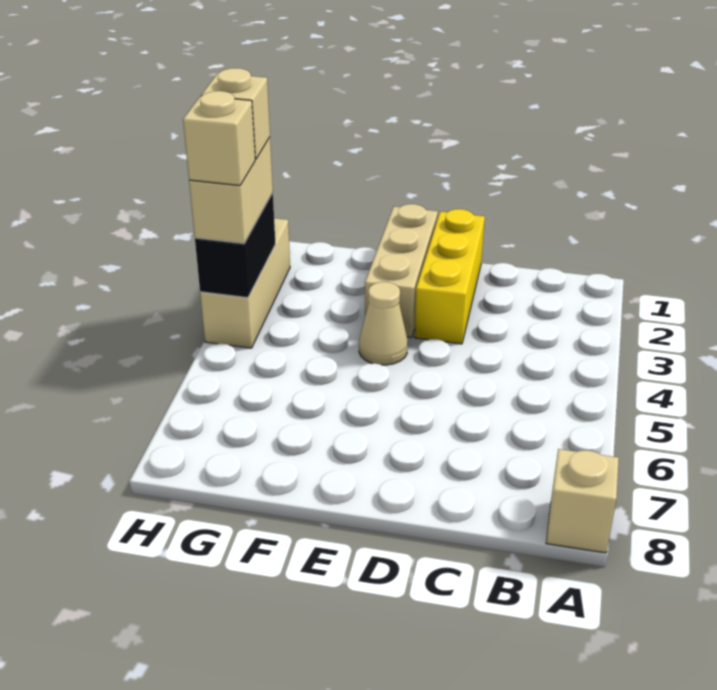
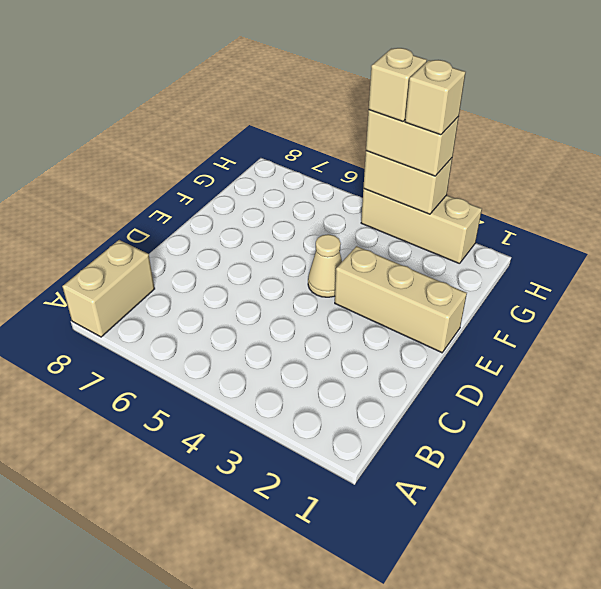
tan brick A8 level 1 -> tan brick A8:B8 level 1
yellow brick D1:D3 level 1 -> none
black brick H3:H4 level 2 -> tan brick H3:H4 level 2

